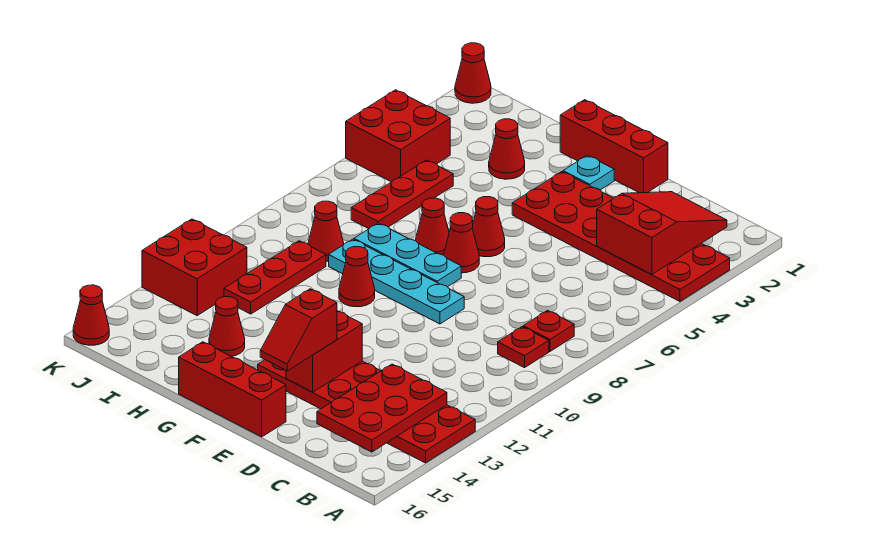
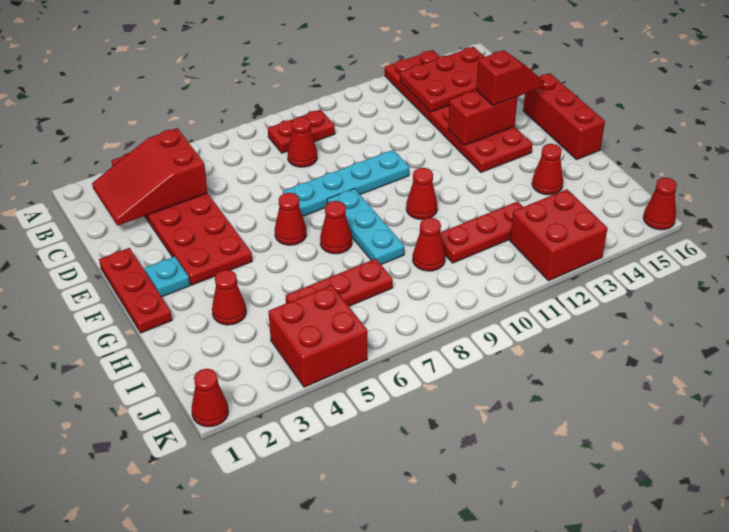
red brick E1:G1 level 1 -> red plate E1:G1 level 1
cyan plate E9:H9 level 1 -> cyan plate E7:E10 level 1
red cone F7 level 1 -> red cone C8 level 1

